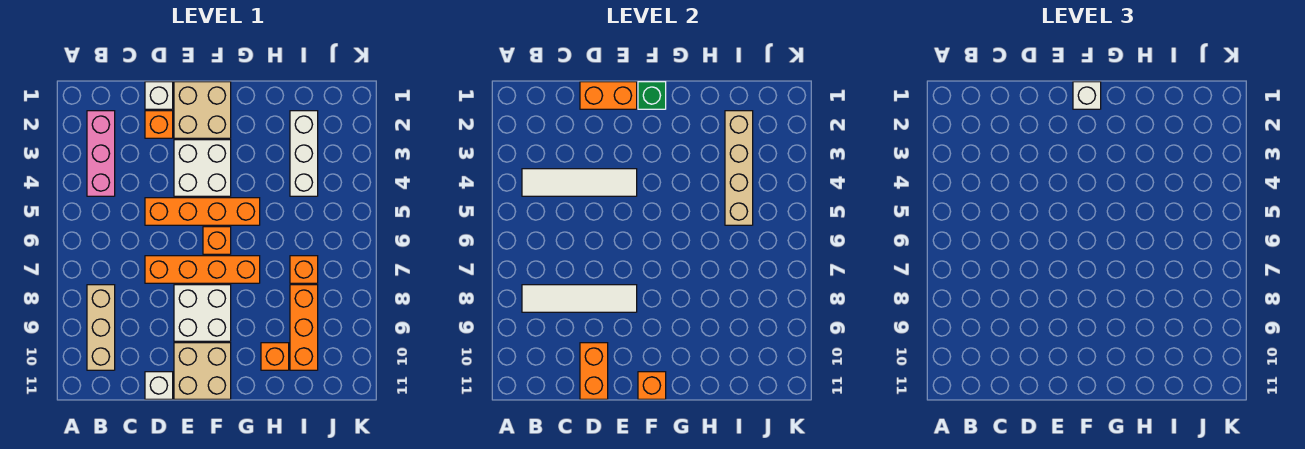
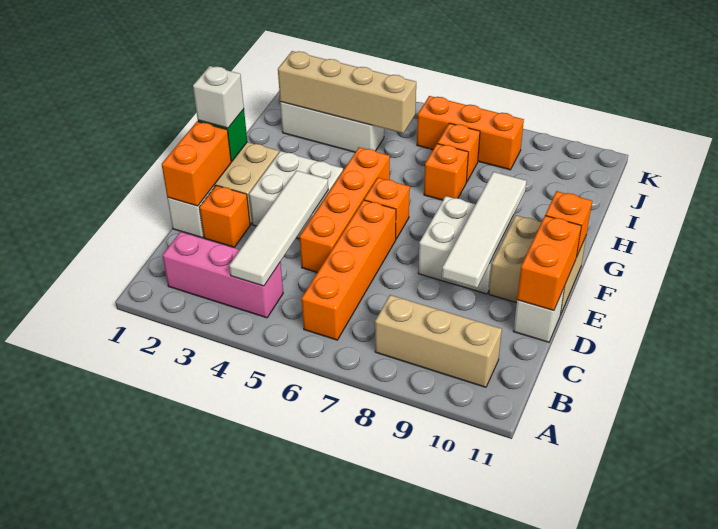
white tile B8:E8 level 2 -> white tile D9:G9 level 2
orange brick D7:G7 level 1 -> orange brick B6:E6 level 1
orange brick D10:D11 level 2 -> orange brick D11:E11 level 2
orange brick H10 level 1 -> orange brick H7 level 1
orange brick I8:I10 level 1 -> orange brick J6:J8 level 1

